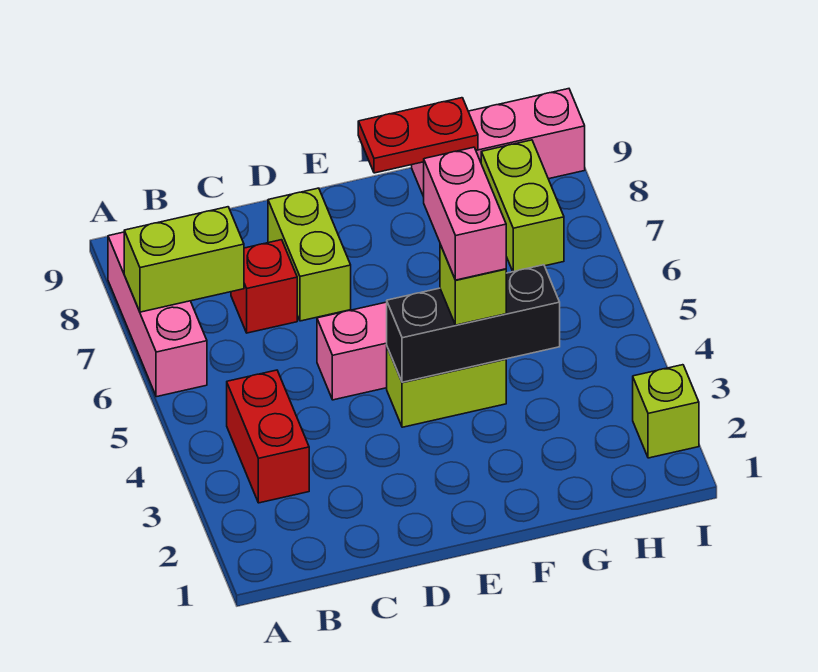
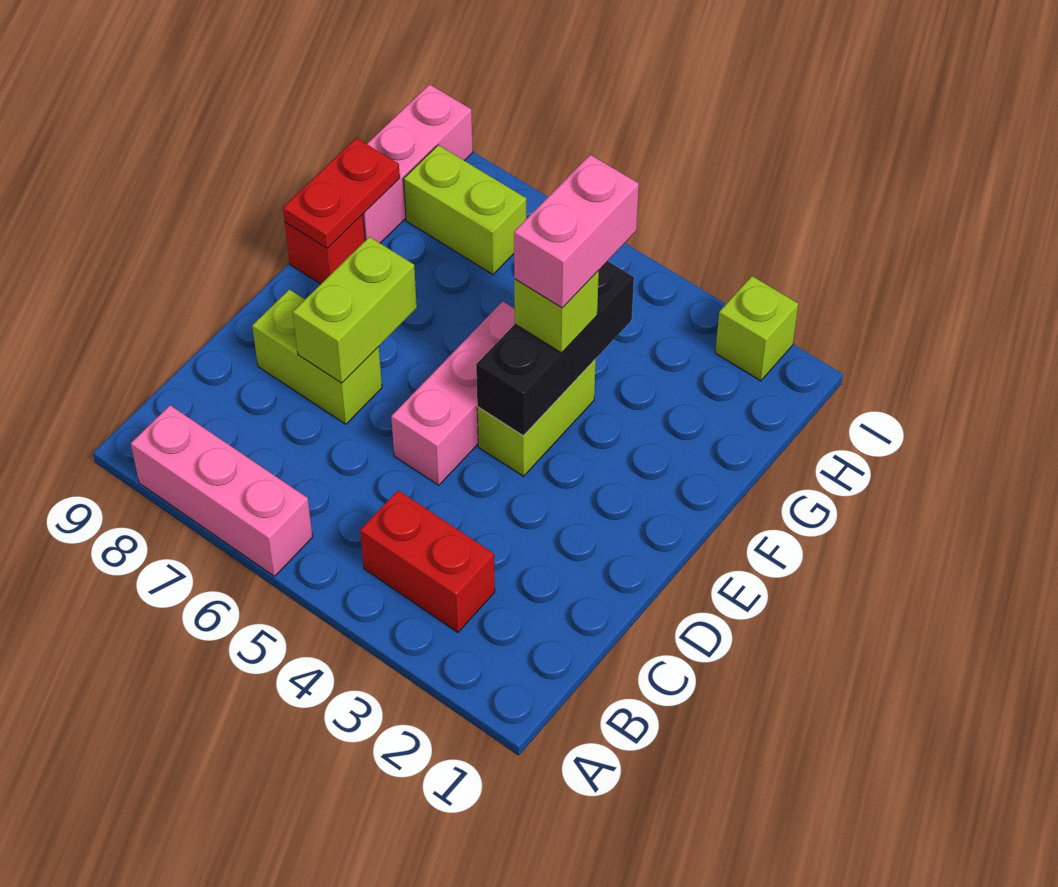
lime brick A7:B7 level 2 -> lime brick D7:E7 level 2
red brick C7 level 1 -> red brick F9 level 1
pink brick F4:F5 level 4 -> pink brick F4:G4 level 4

